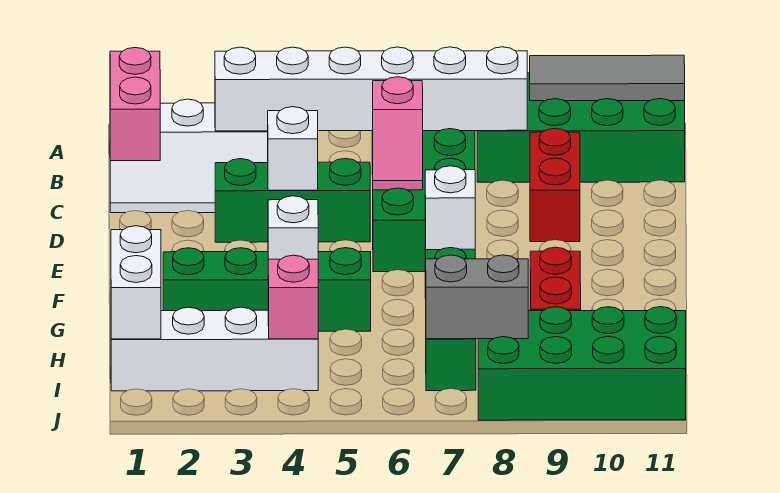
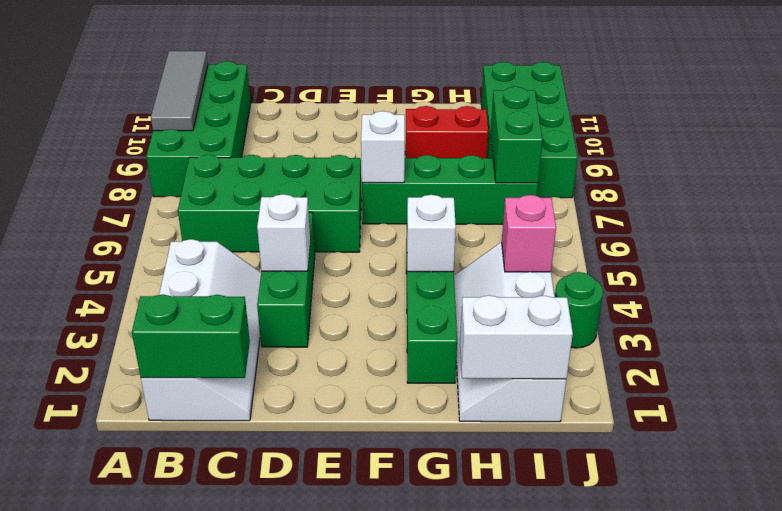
pink brick B1:C1 level 2 -> green brick B1:C1 level 2
white brick B3:B8 level 2 -> none
pink slope C6:D6 level 2 top C -> none
red brick C9:D9 level 1 -> none
grey brick I7:I8 level 2 -> green brick I7:I8 level 2
none -> green round brick J3 level 1

